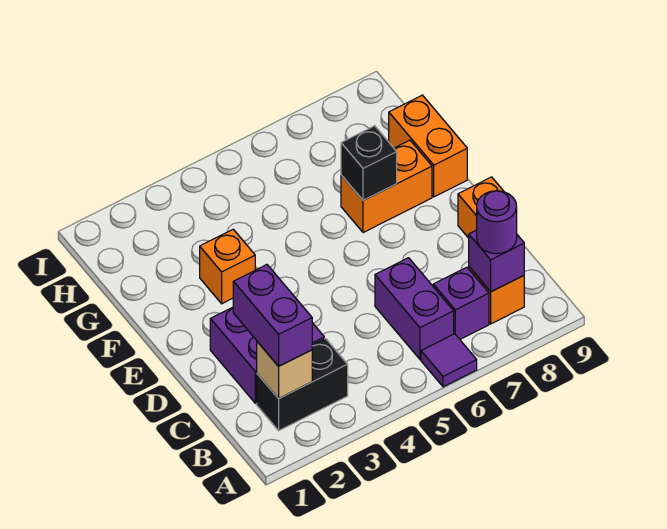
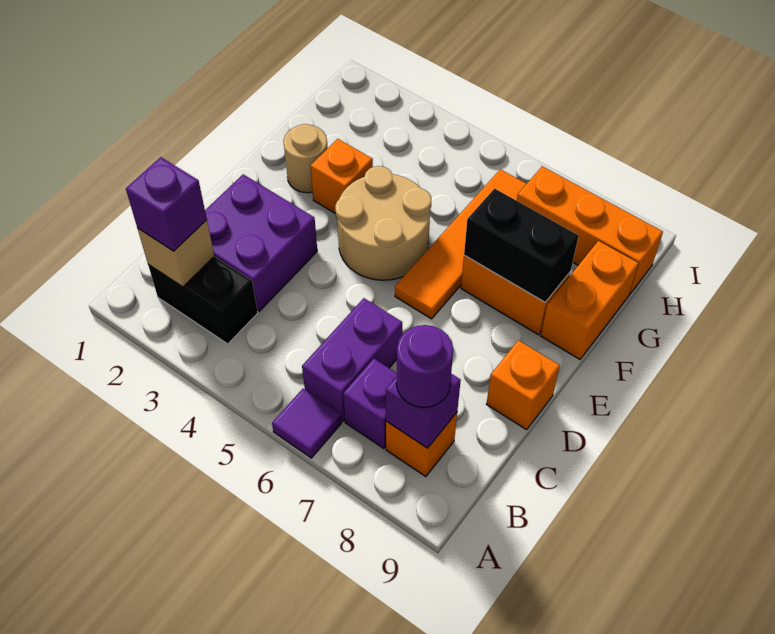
purple brick B2:C2 level 3 -> purple brick B2 level 3
none -> tan round brick E4:F5 level 1
none -> orange tile E6:H6 level 1
none -> tan round brick F2 level 1
black brick F7 level 2 -> black brick F7:F8 level 2
none -> orange brick H7:H9 level 1

